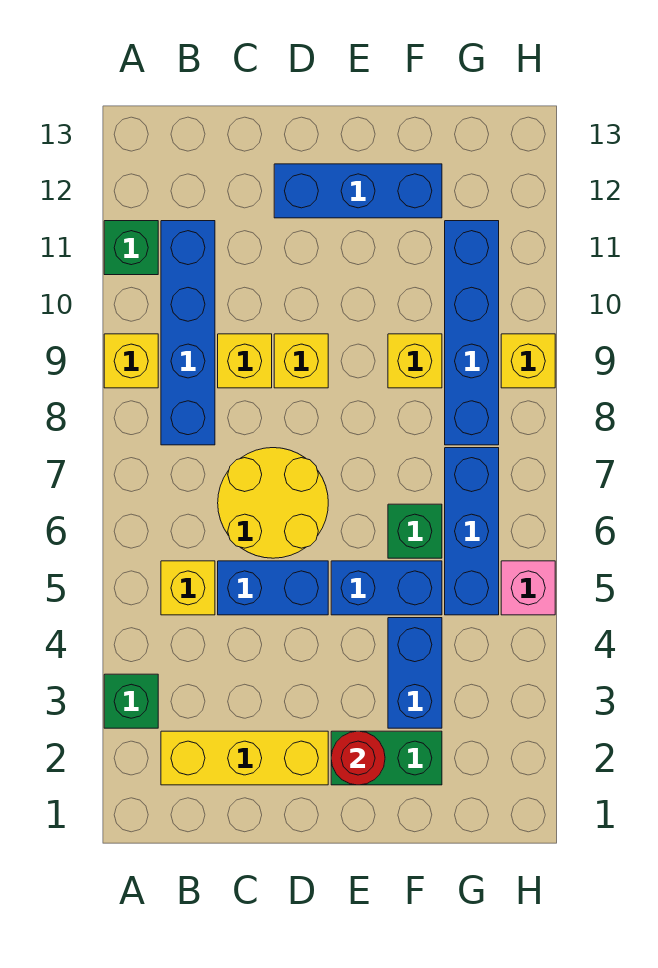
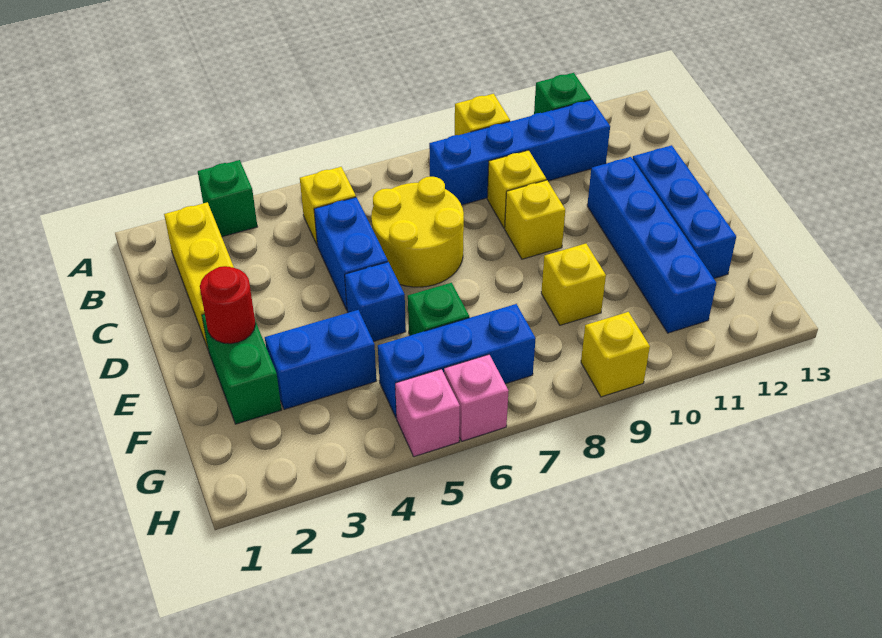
blue brick E5:F5 level 1 -> blue brick E5 level 1
blue brick G8:G11 level 1 -> blue brick D11:G11 level 1
none -> pink brick H6 level 1

